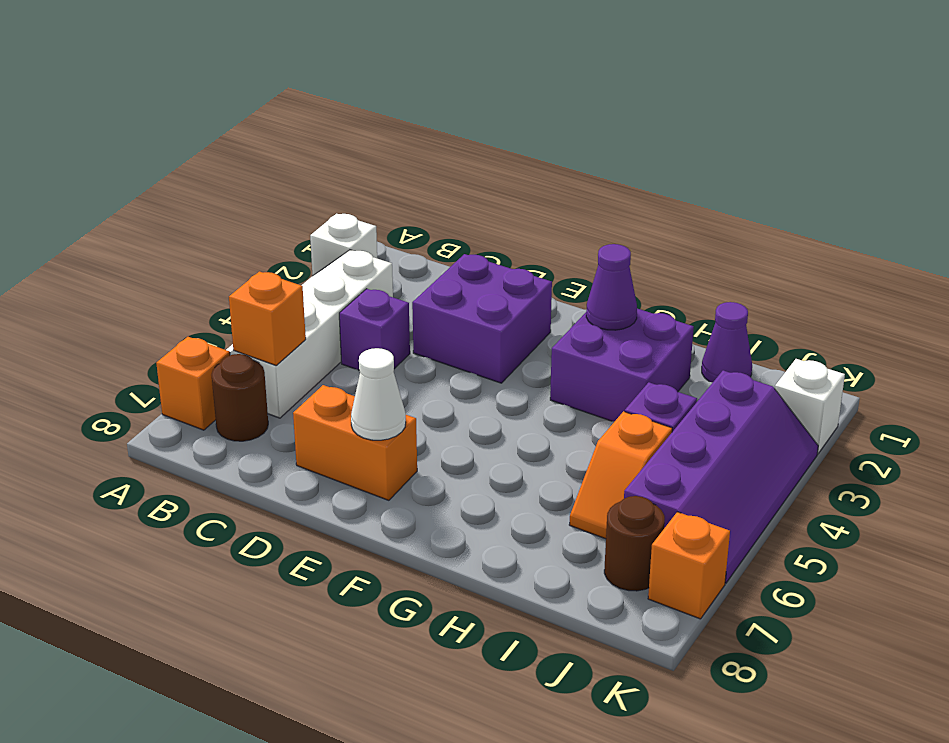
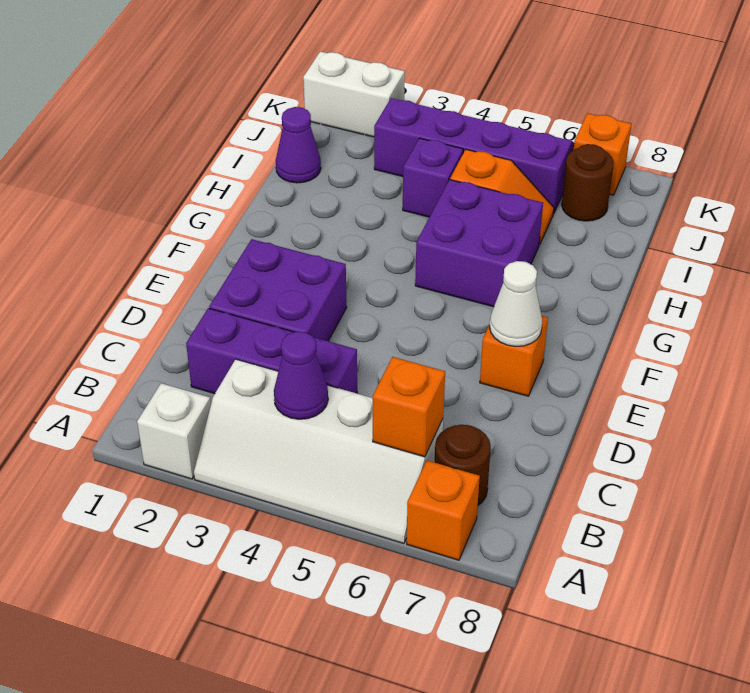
purple brick C4 level 1 -> purple brick C2:C4 level 1
orange brick D7:E7 level 1 -> orange brick E7 level 1
purple brick G2:H3 level 1 -> purple brick G5:H6 level 1
purple cone G2 level 2 -> purple cone B4 level 2
white brick K2 level 1 -> white brick K1:K2 level 1

